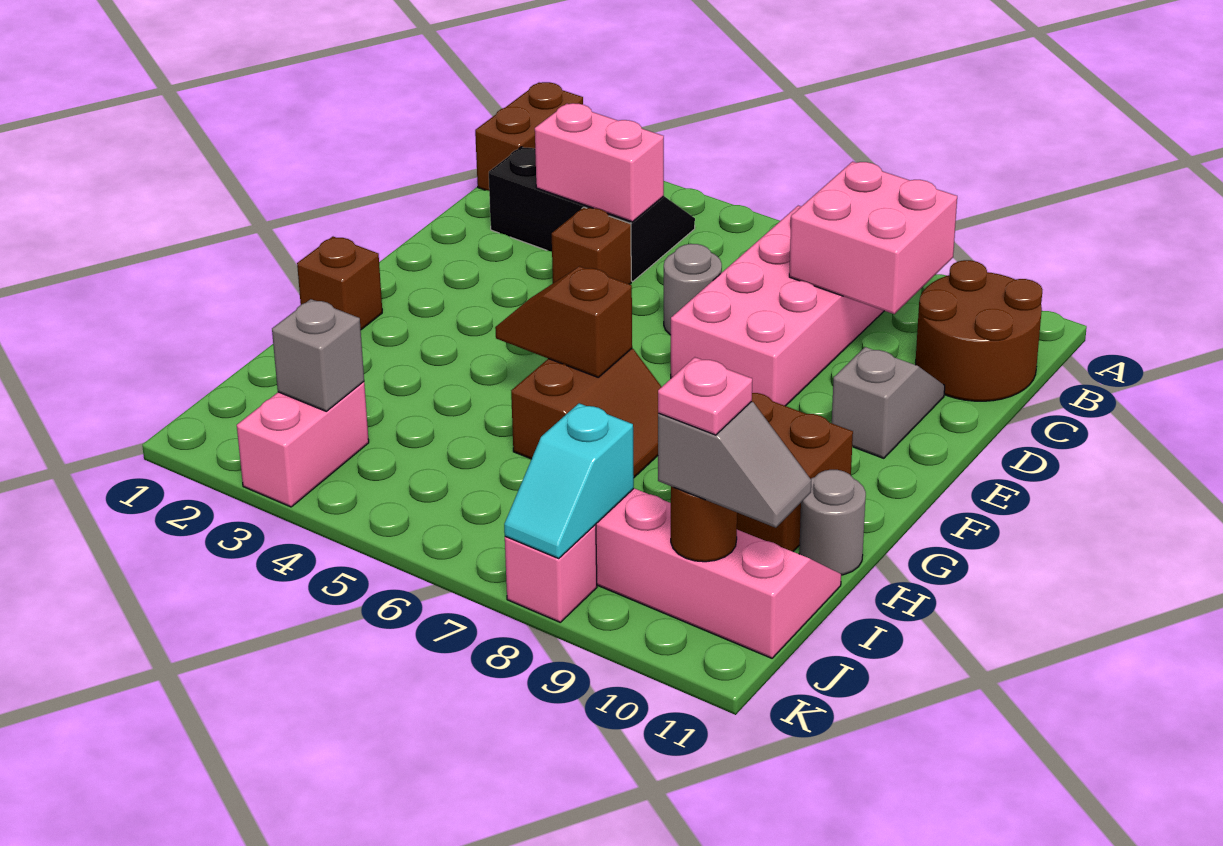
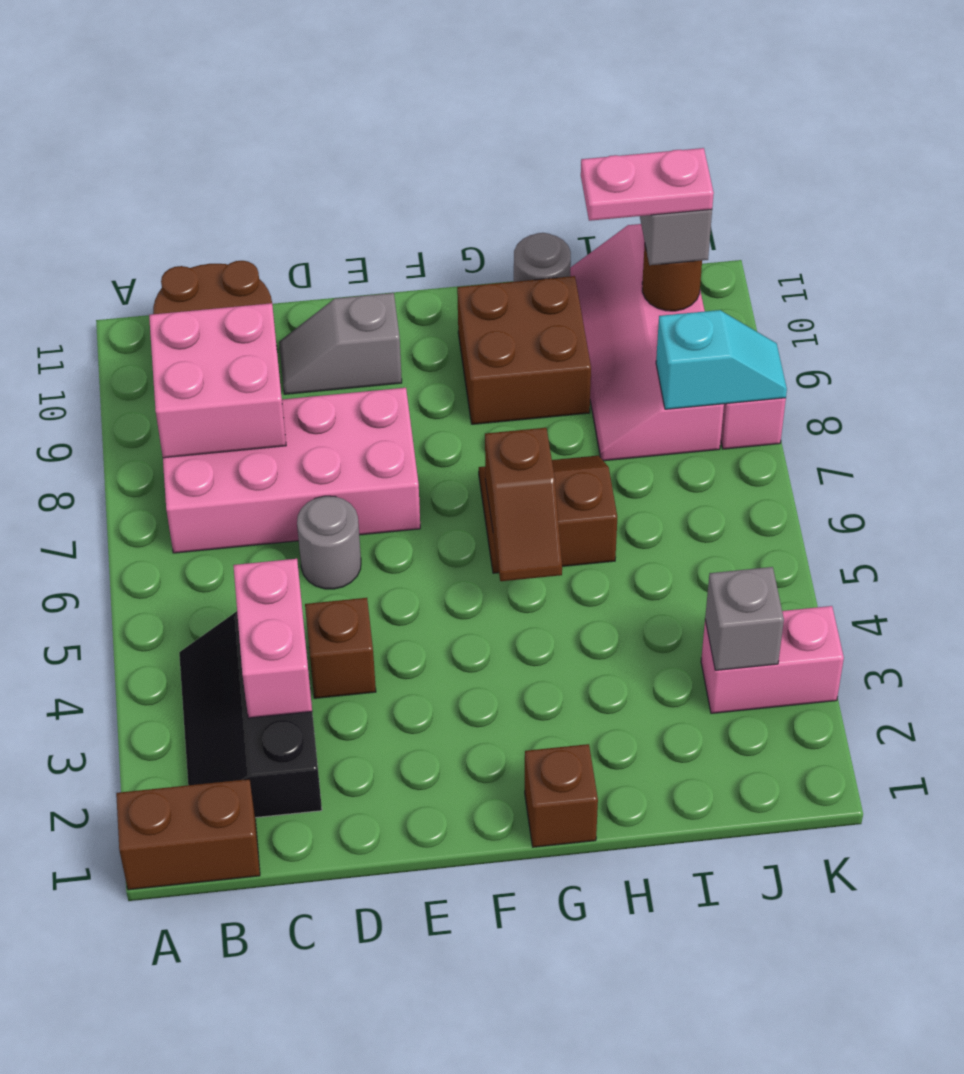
pink plate J10 level 4 -> pink plate I10:J10 level 4

